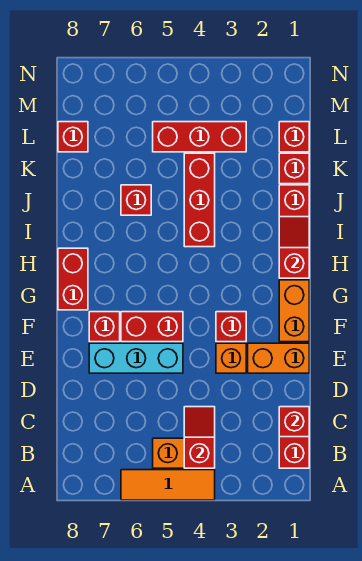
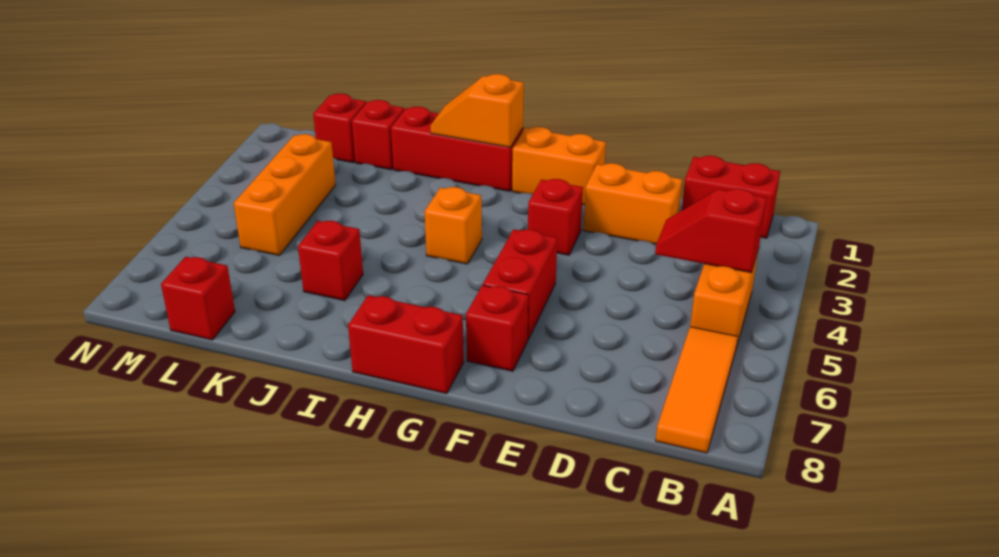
orange tile A4:A6 level 1 -> orange tile B6:B8 level 1
red brick C1 level 2 -> none
orange brick E1:E2 level 1 -> orange brick D2:E2 level 1
orange brick E3 level 1 -> orange brick H4 level 1
cyan brick E5:E7 level 1 -> none
red slope H1:I1 level 2 top H -> orange slope H1:I1 level 2 top H
red brick I4:K4 level 1 -> none
red brick L3:L5 level 1 -> orange brick L3:L5 level 1

